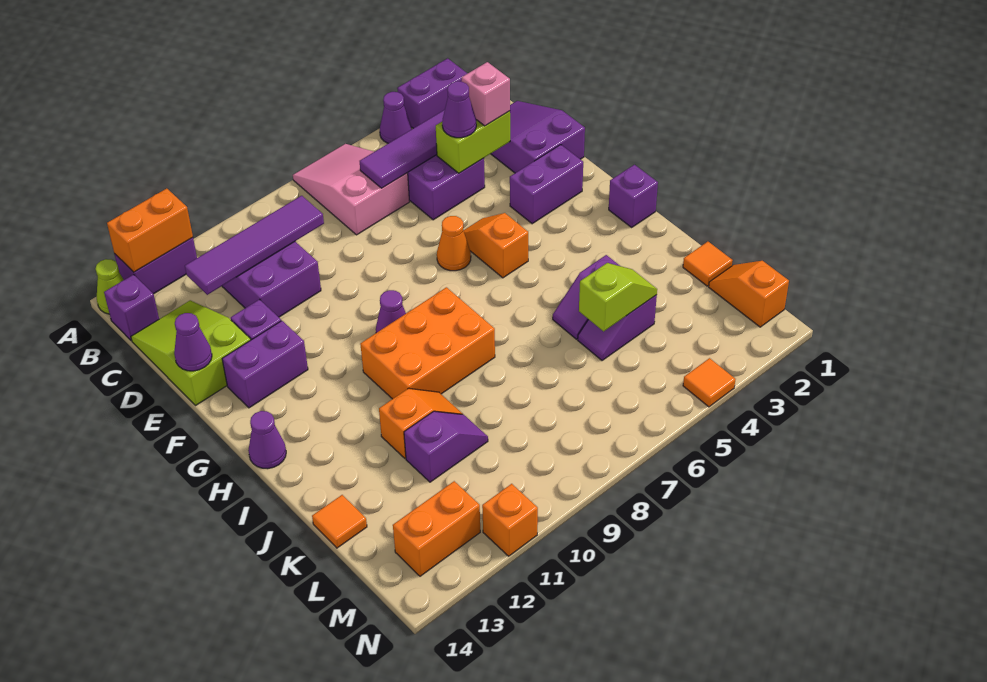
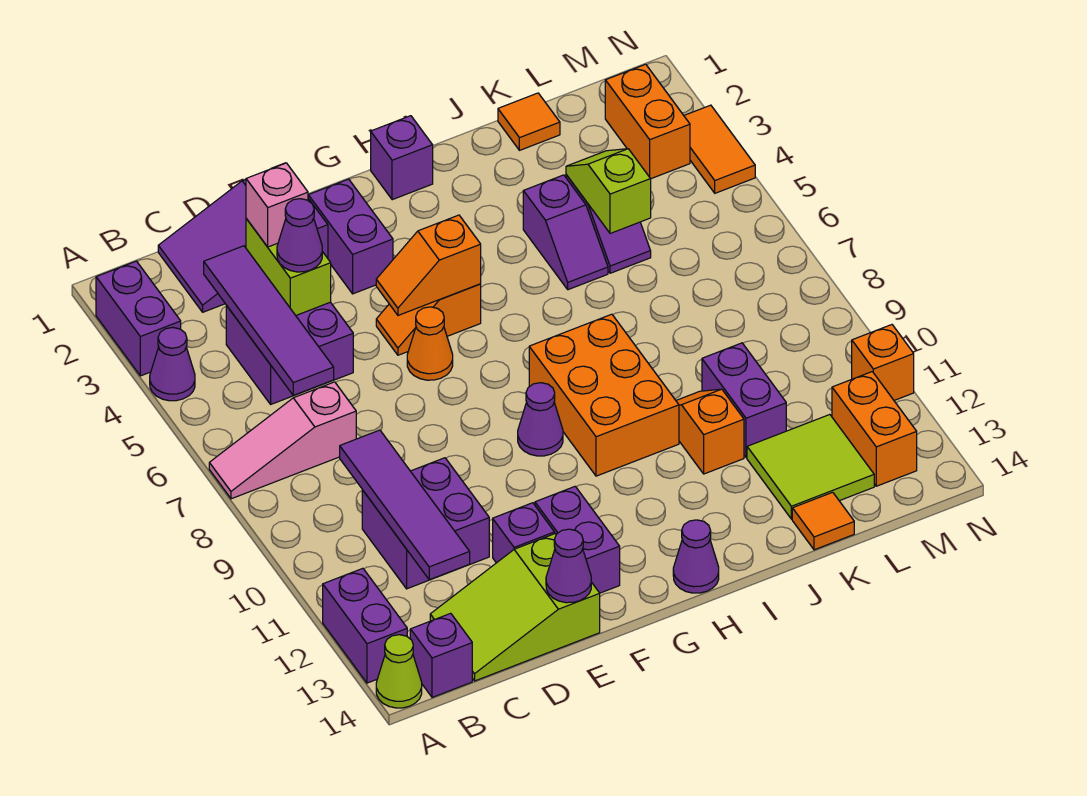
pink slope A6:C7 level 1 top C -> pink slope A7:C7 level 1 top C
orange brick A12:A13 level 2 -> orange brick M2:M3 level 1
purple slope K10:K11 level 1 top 11 -> purple brick K10:K11 level 1
none -> lime tile K12:L13 level 1
orange slope L1:M1 level 1 top M -> orange slope F5:G5 level 2 top G
orange tile N4 level 1 -> orange tile N3:N4 level 1

